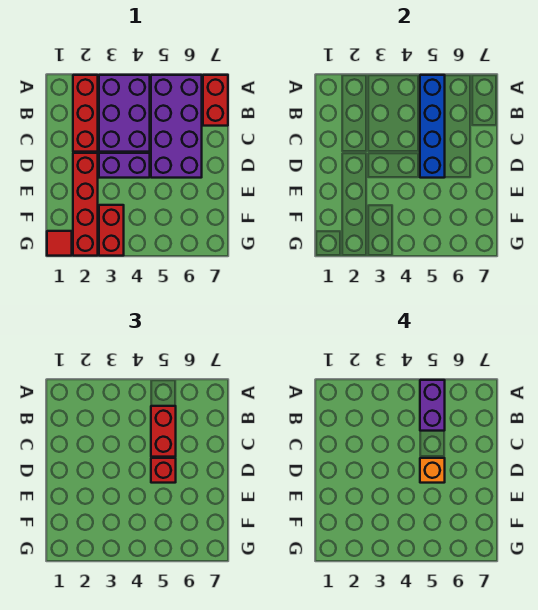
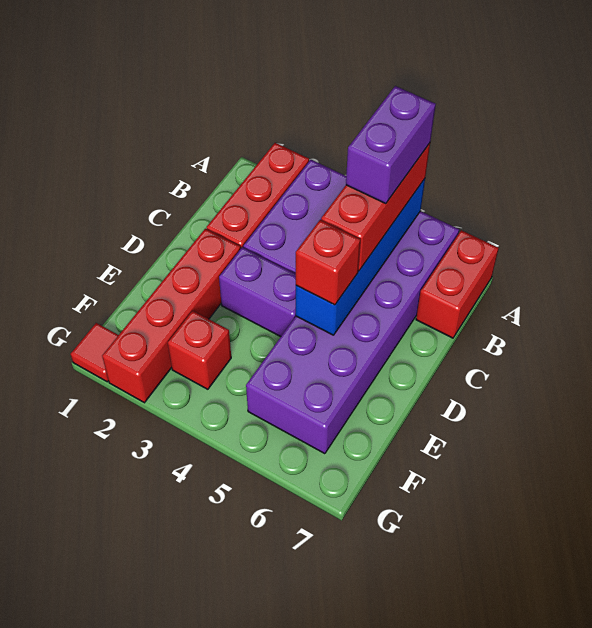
purple brick A5:D6 level 1 -> purple brick A5:F6 level 1
red brick B5:C5 level 3 -> red brick A5:C5 level 3
orange brick D5 level 4 -> none
red brick F3:G3 level 1 -> red brick F3 level 1

